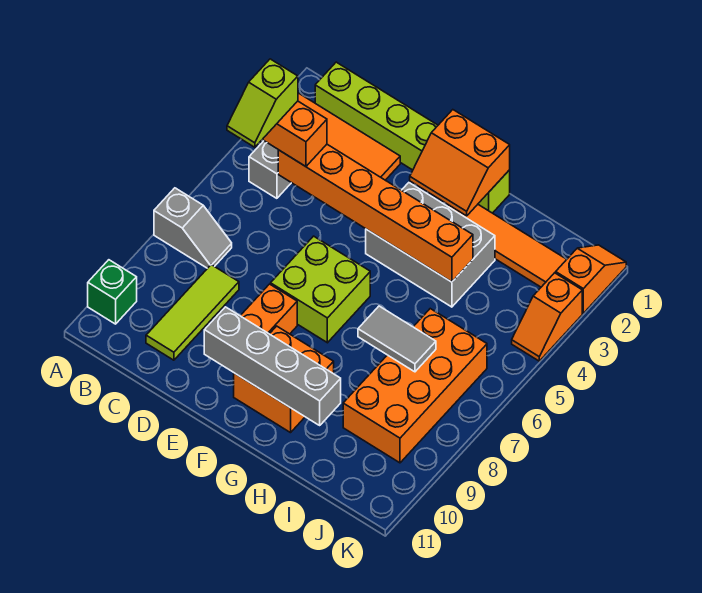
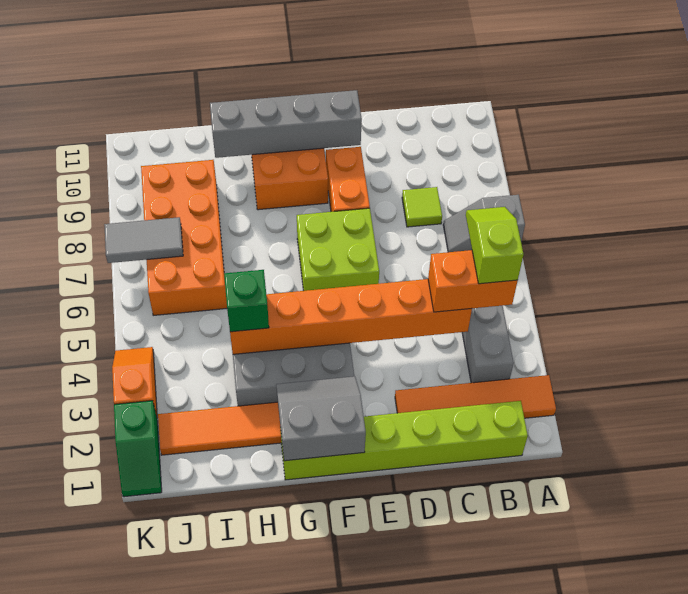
green brick A10 level 1 -> green brick H4 level 3
lime tile C8:C10 level 1 -> lime tile C8 level 1
orange slope F1:G2 level 2 top 1 -> grey slope F1:G2 level 2 top 1
grey tile H7:I7 level 2 -> grey tile J7:K7 level 2
orange slope K1:K2 level 1 top 2 -> green slope K1:K2 level 1 top 2

